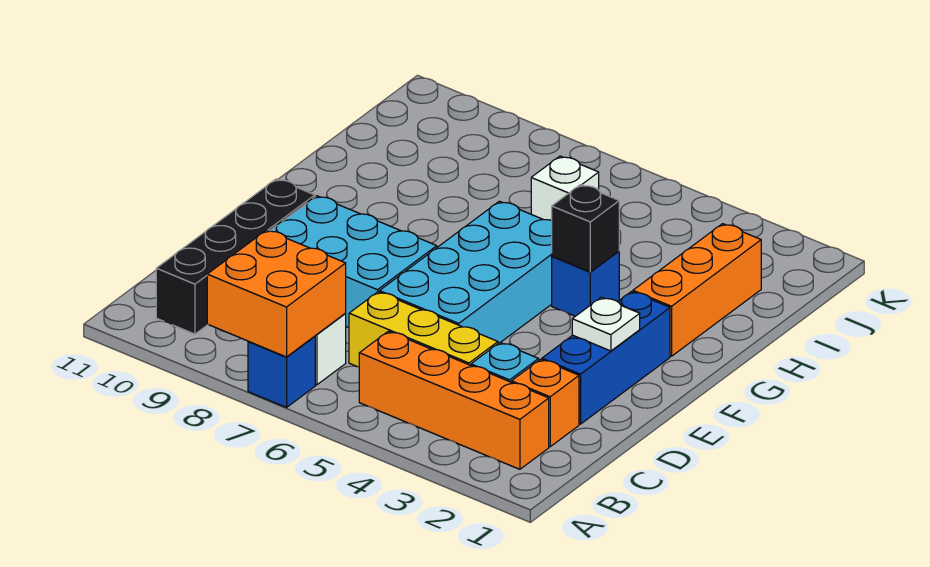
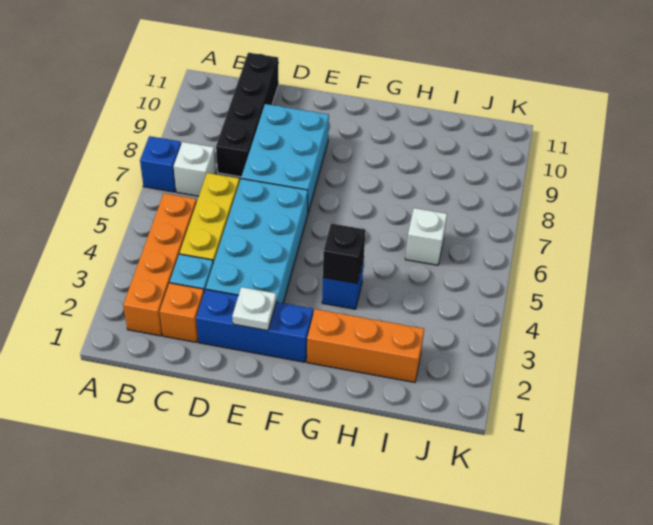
orange brick A7:B8 level 2 -> none
black brick B10:E10 level 1 -> black brick C8:C11 level 1
cyan brick D5:G6 level 1 -> cyan brick D3:E6 level 1

